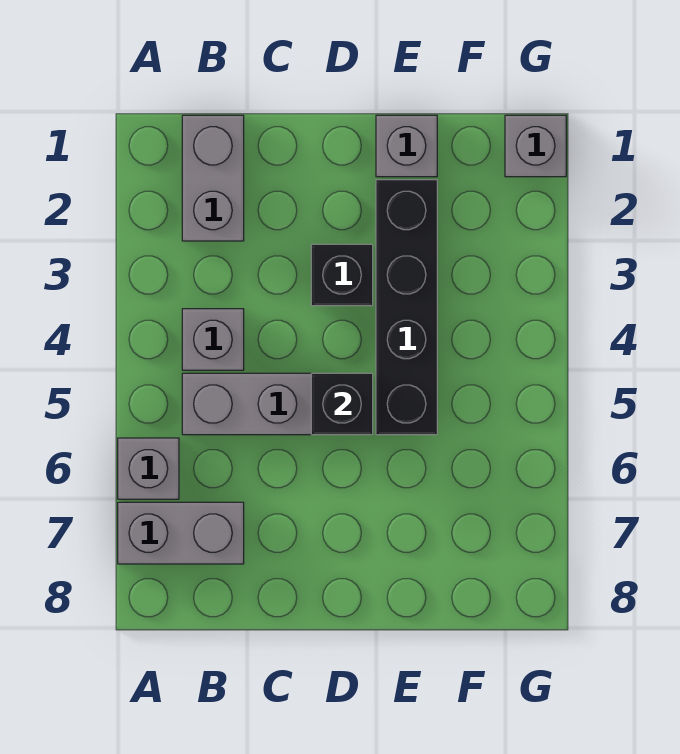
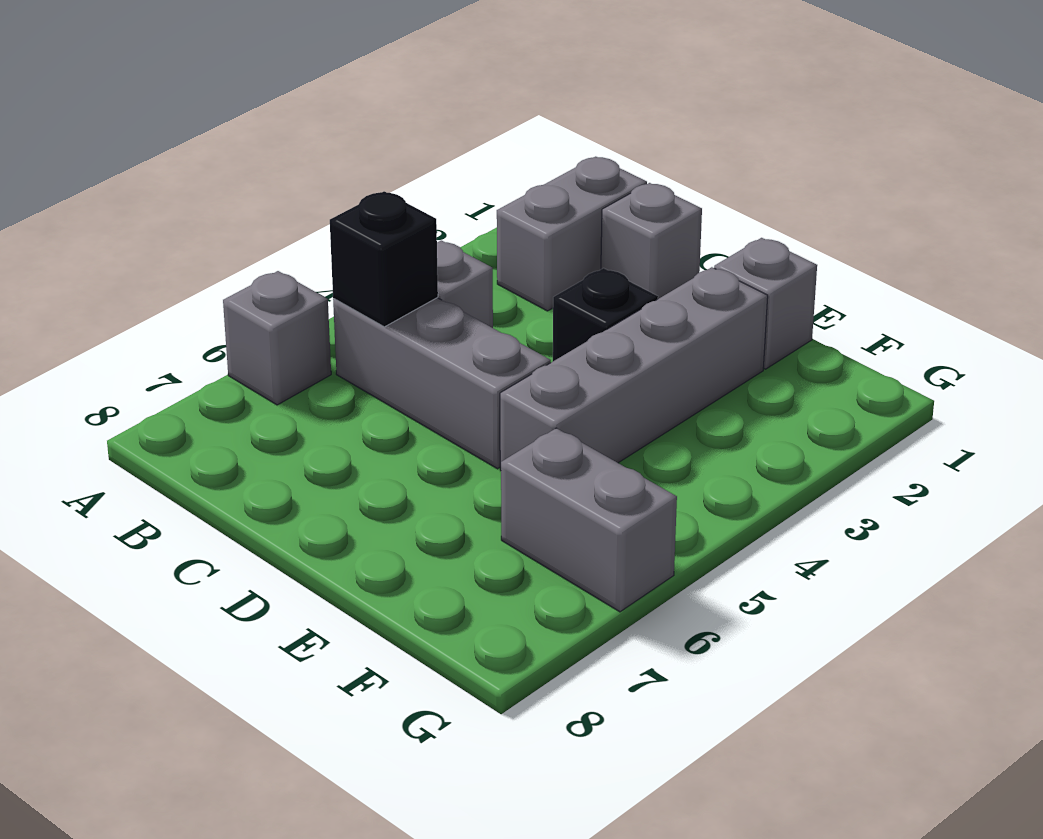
grey brick A7:B7 level 1 -> grey brick F6:G6 level 1
black brick D5 level 2 -> black brick B5 level 2
black brick E2:E5 level 1 -> grey brick E2:E5 level 1
grey brick G1 level 1 -> grey brick C1 level 1

